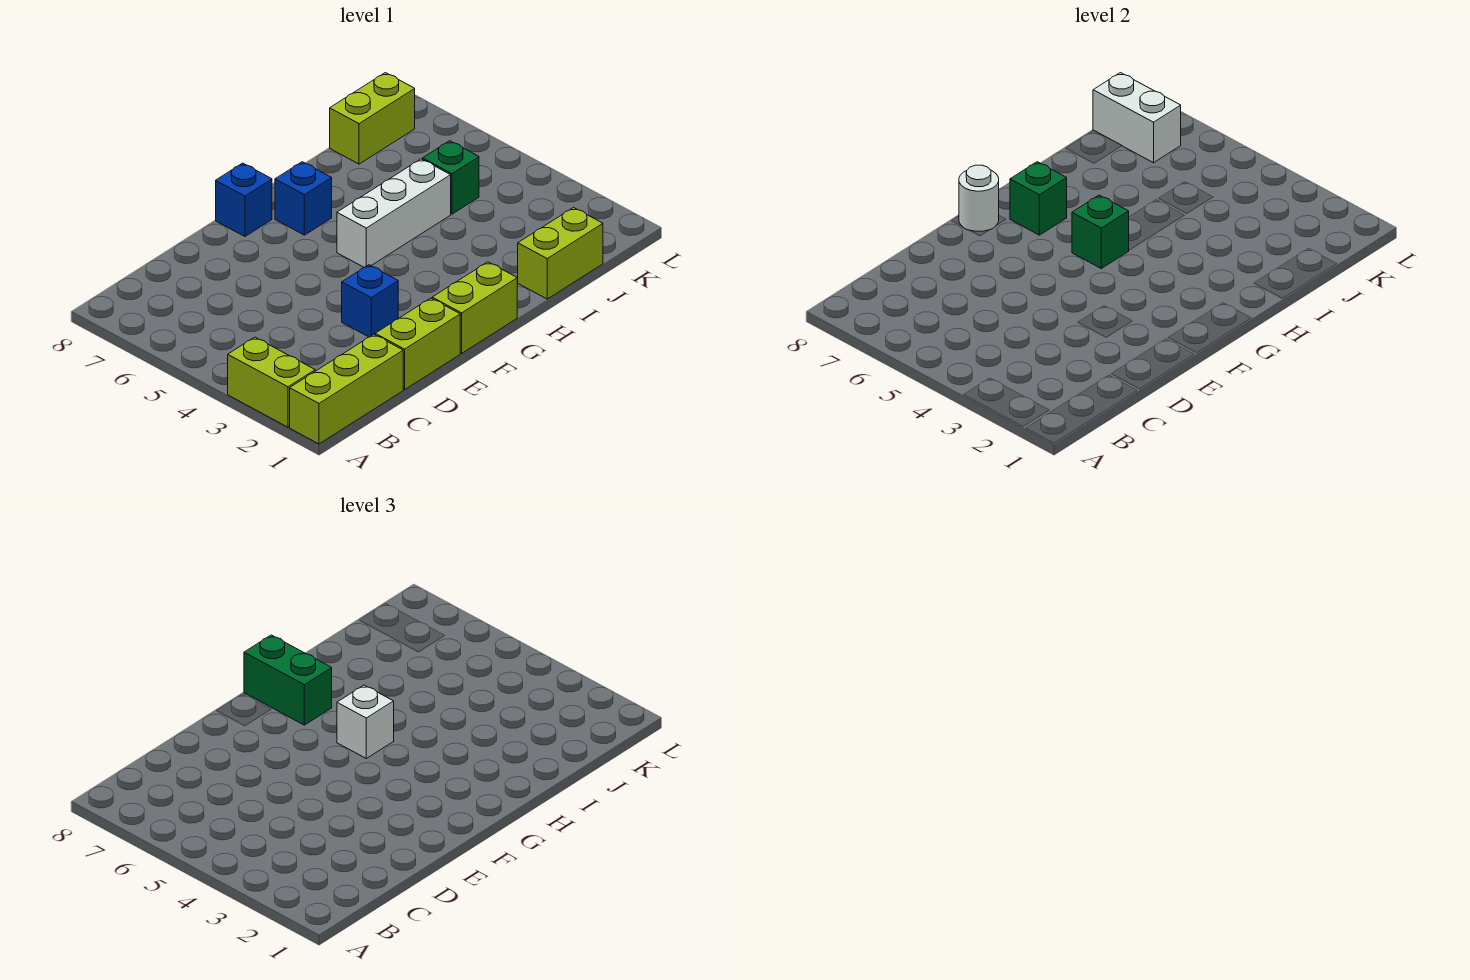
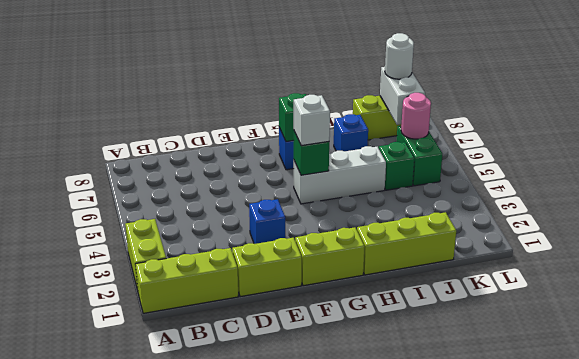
blue brick F8 level 1 -> blue brick I7 level 1
white round brick F8 level 2 -> white round brick K8 level 3
green brick G7:G8 level 3 -> green brick K5:K6 level 1
lime brick I1:J1 level 1 -> lime brick H1:J1 level 1
none -> pink round brick K6 level 2

